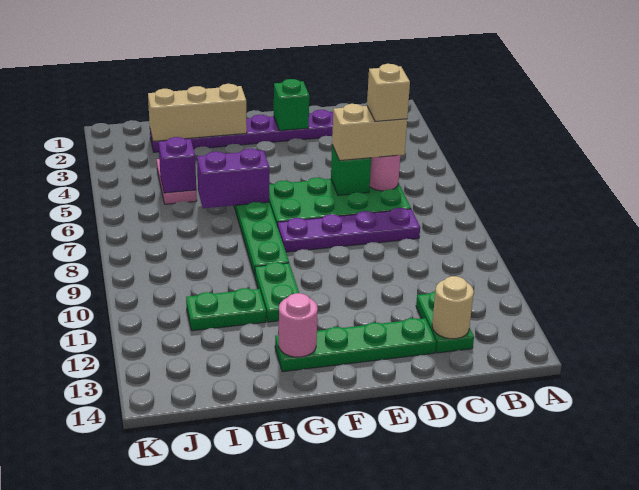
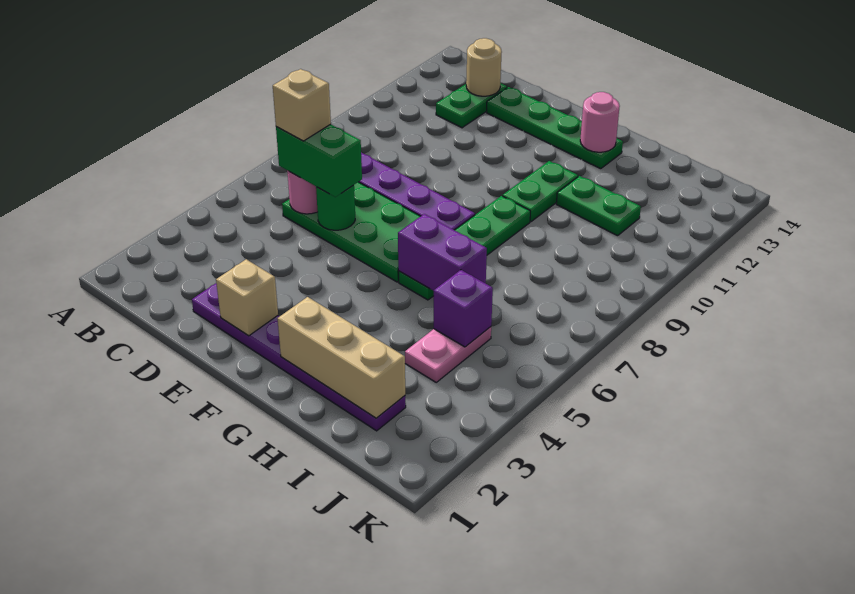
tan brick C6:D6 level 3 -> green brick C6:D6 level 3
green brick D6 level 2 -> green round brick D6 level 2
green brick E2 level 2 -> tan brick E2 level 2

